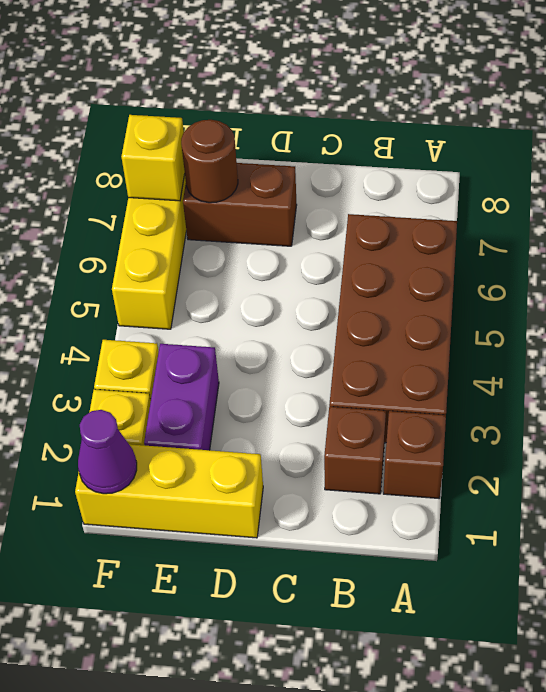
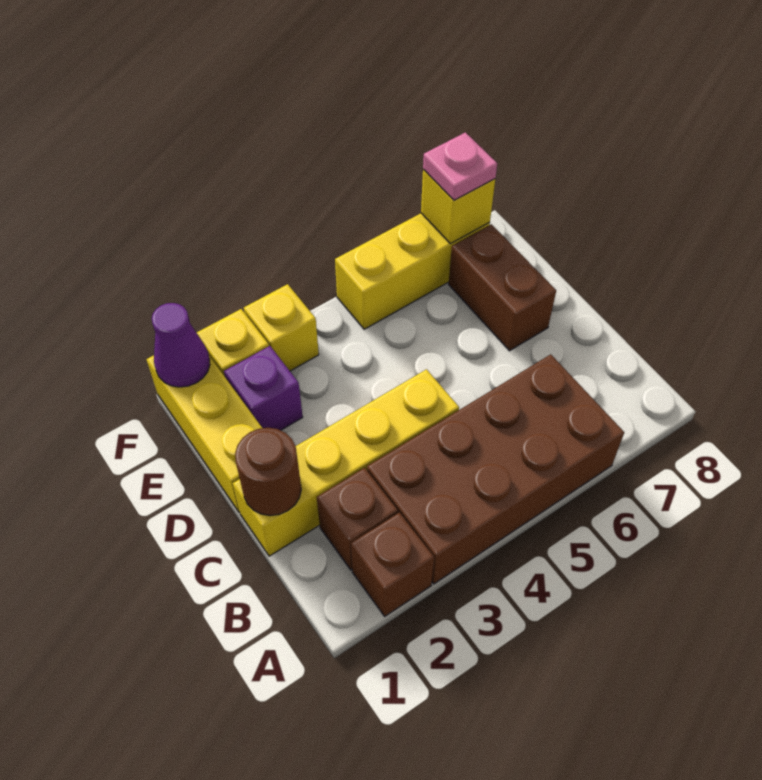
none -> yellow brick C1:C4 level 1
purple brick E2:E3 level 1 -> purple brick E2 level 1
brown round brick E7 level 2 -> brown round brick C1 level 2
none -> pink plate F7 level 3

